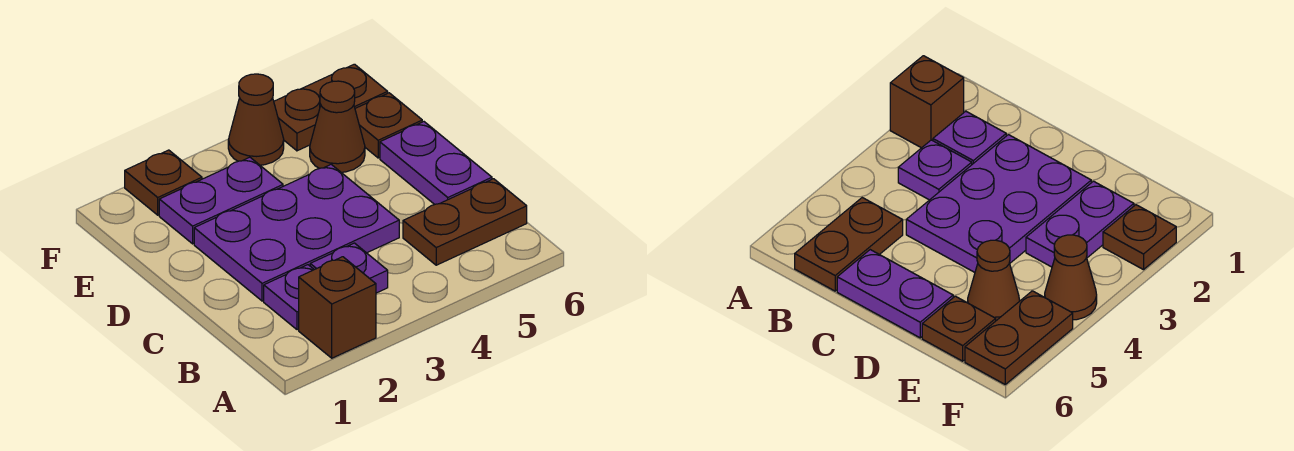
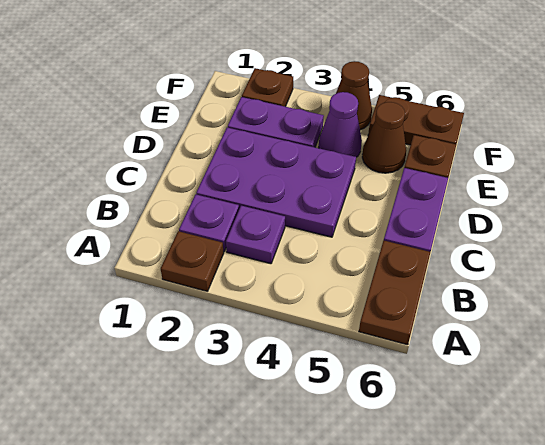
brown brick A2 level 1 -> brown plate A2 level 1
brown plate B5:B6 level 1 -> brown plate A6:B6 level 1
none -> purple cone E4 level 1

